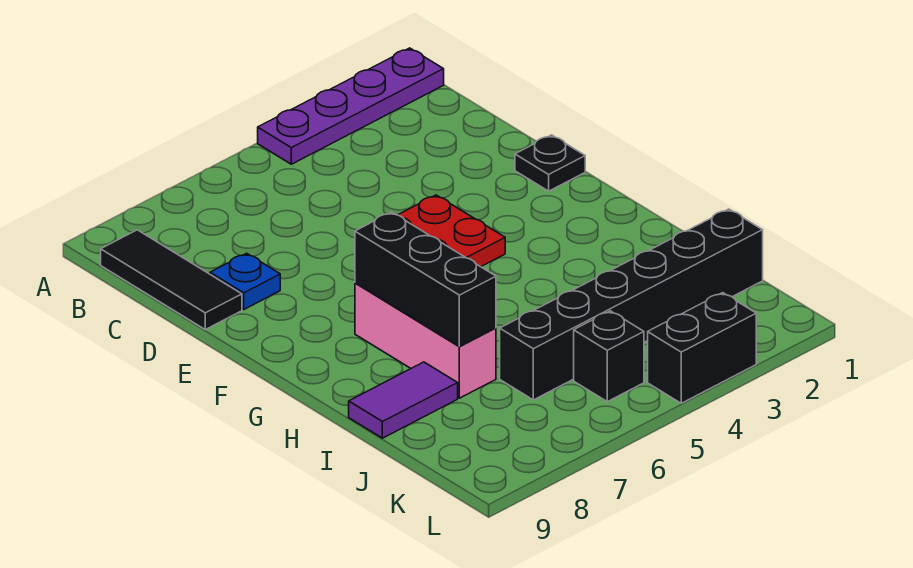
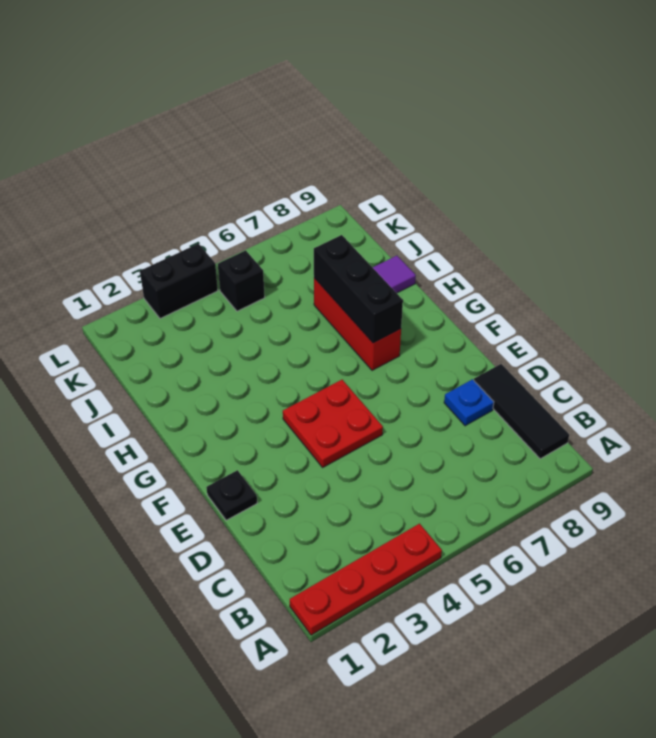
purple plate A1:A4 level 1 -> red plate A1:A4 level 1
pink brick G7:I7 level 1 -> red brick G7:I7 level 1
black brick J1:J6 level 1 -> none

